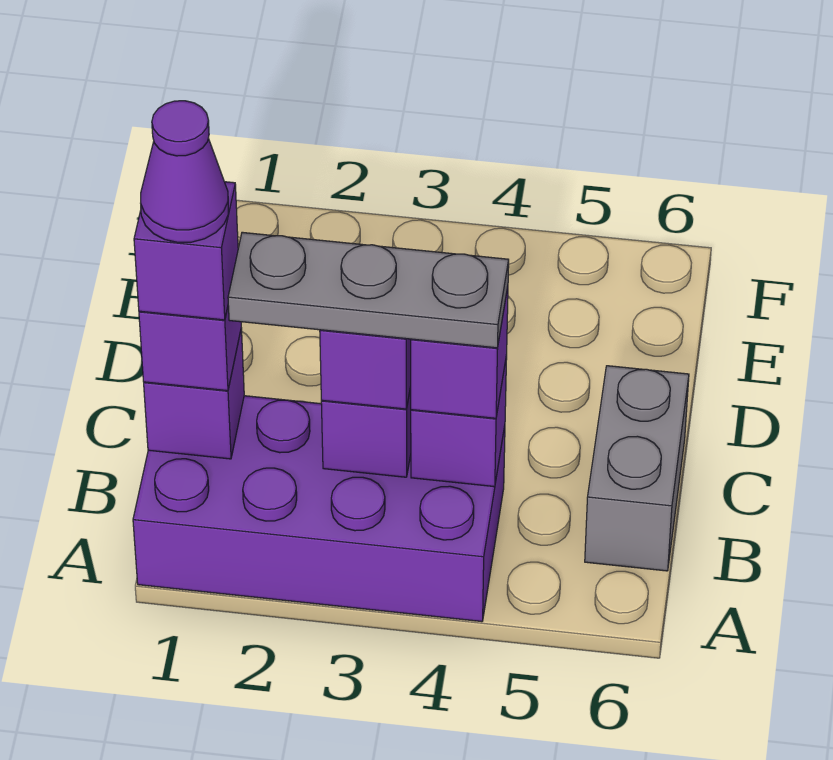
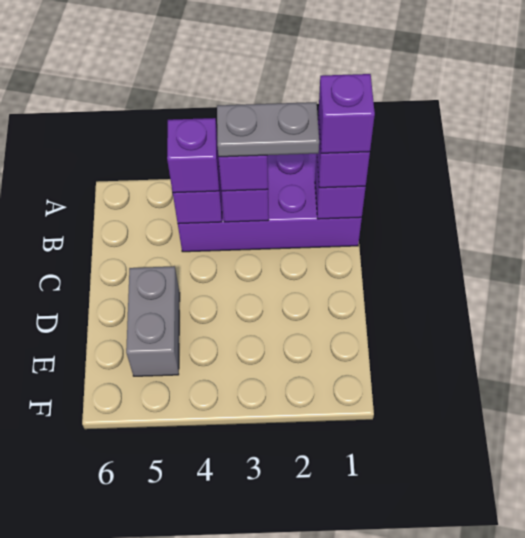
purple cone B1 level 5 -> none
grey plate B2:B4 level 4 -> grey plate B2:B3 level 4
grey brick B6:C6 level 1 -> grey brick D5:E5 level 1

